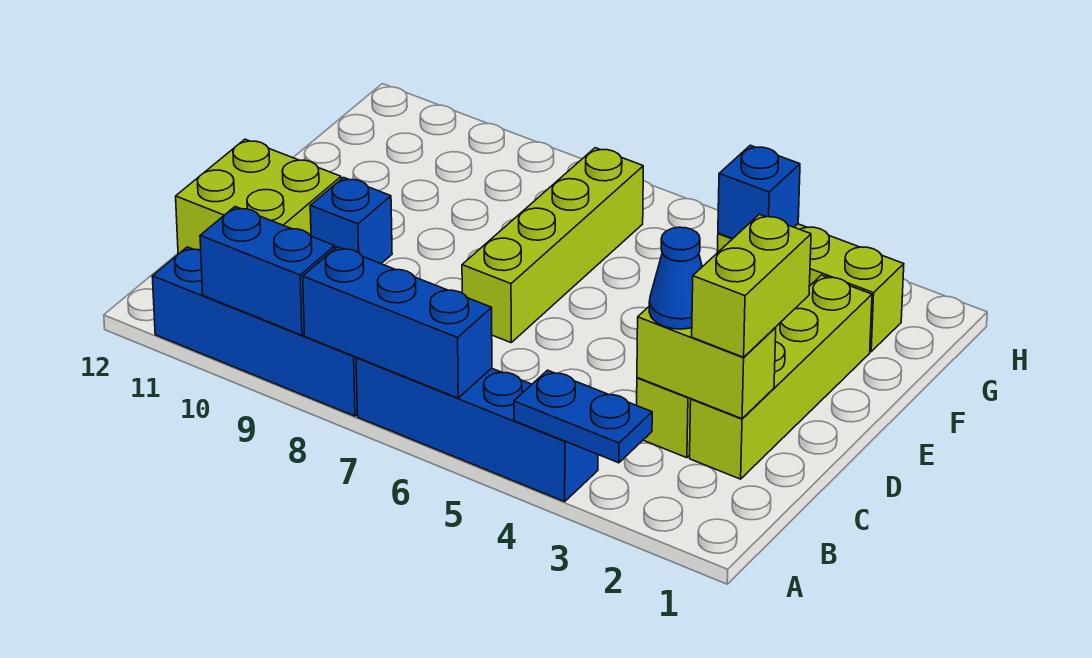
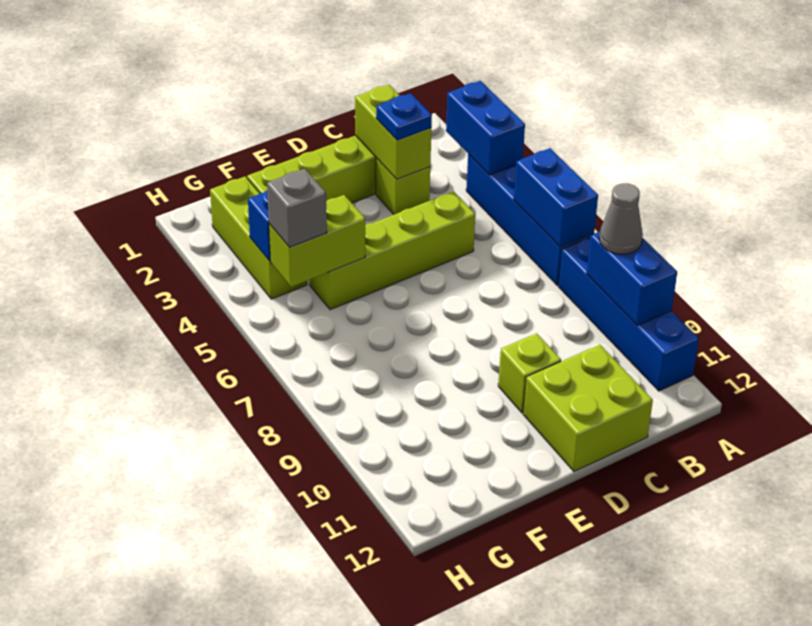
blue plate A3:A4 level 2 -> blue brick A3:A4 level 2
blue brick A6:A8 level 2 -> blue brick A6:A7 level 2
none -> grey cone A9 level 3
lime brick C2:D2 level 3 -> lime brick F5:G5 level 2
blue cone C3 level 3 -> blue plate C3 level 3
lime brick D7:G7 level 1 -> lime brick C5:F5 level 1
blue brick D10 level 1 -> lime brick D10 level 1
none -> grey brick G5 level 3

